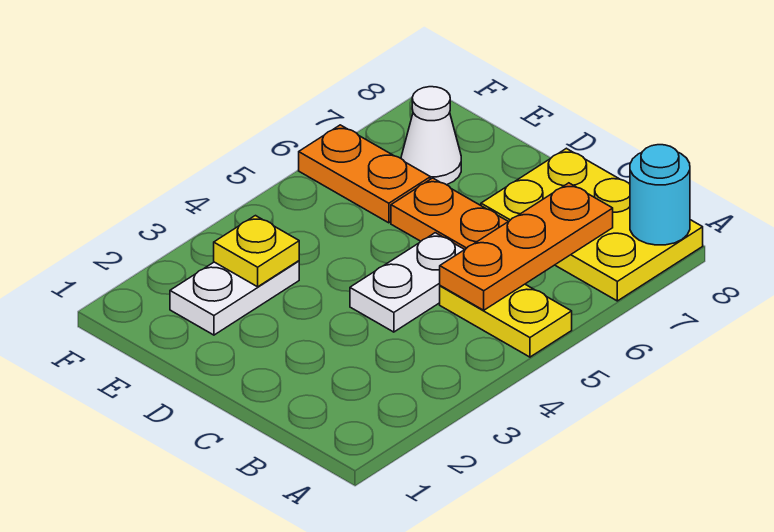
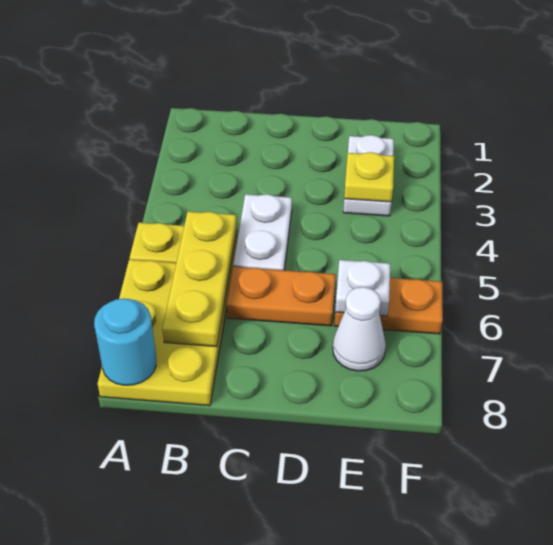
yellow plate A7:C8 level 1 -> yellow plate A6:B8 level 1
orange plate B5:B7 level 2 -> yellow plate B5:B7 level 2
none -> white plate E6 level 2

